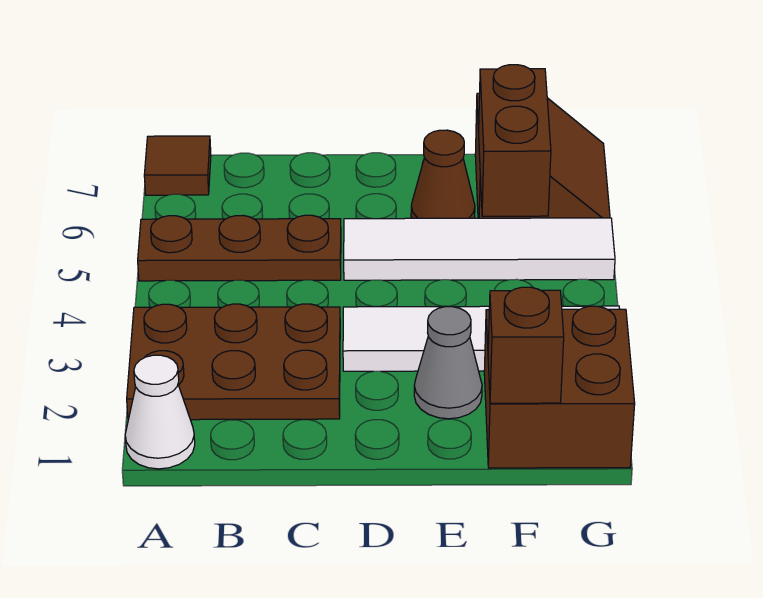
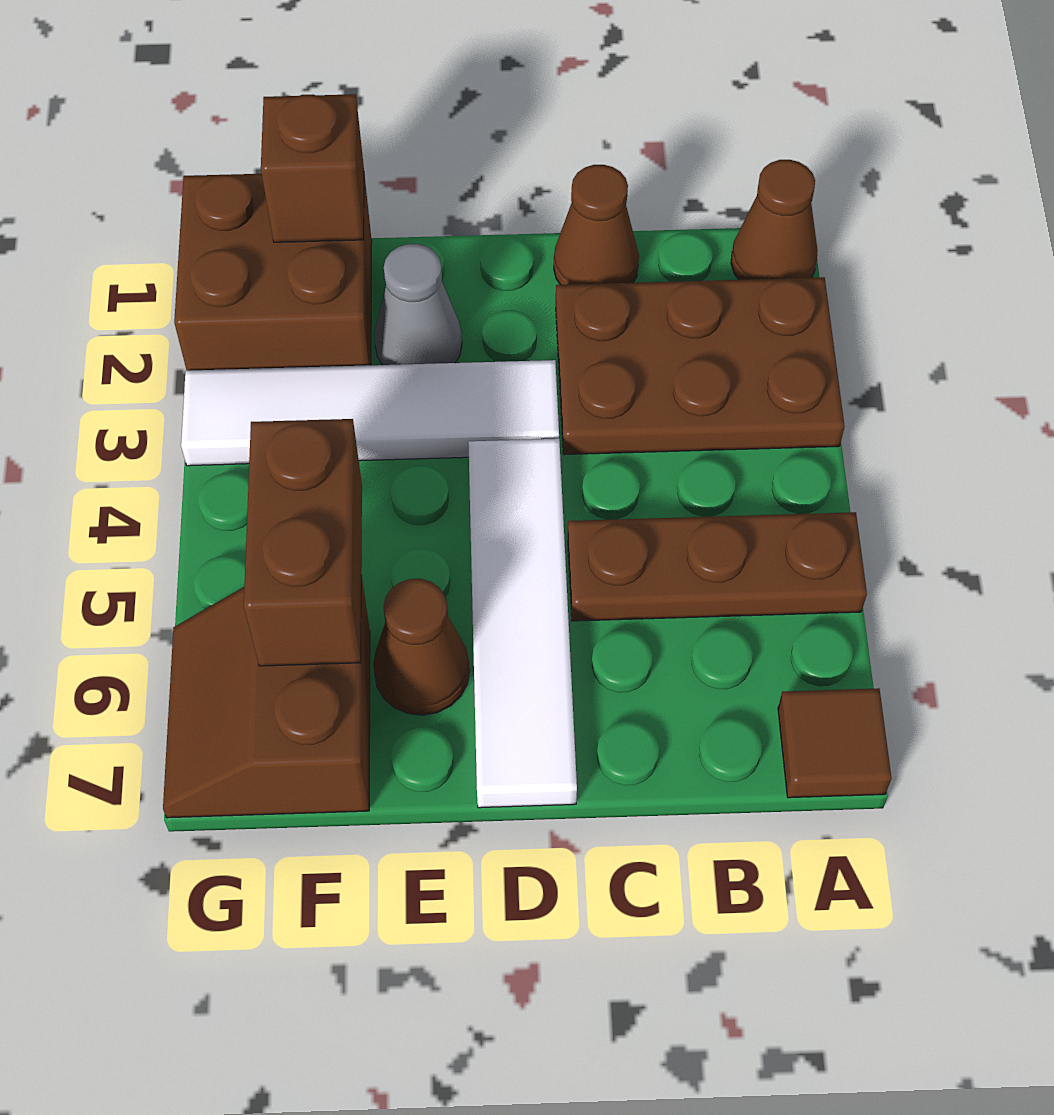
white cone A1 level 1 -> brown cone A1 level 1
none -> brown cone C1 level 1
white tile D5:G5 level 1 -> white tile D4:D7 level 1

